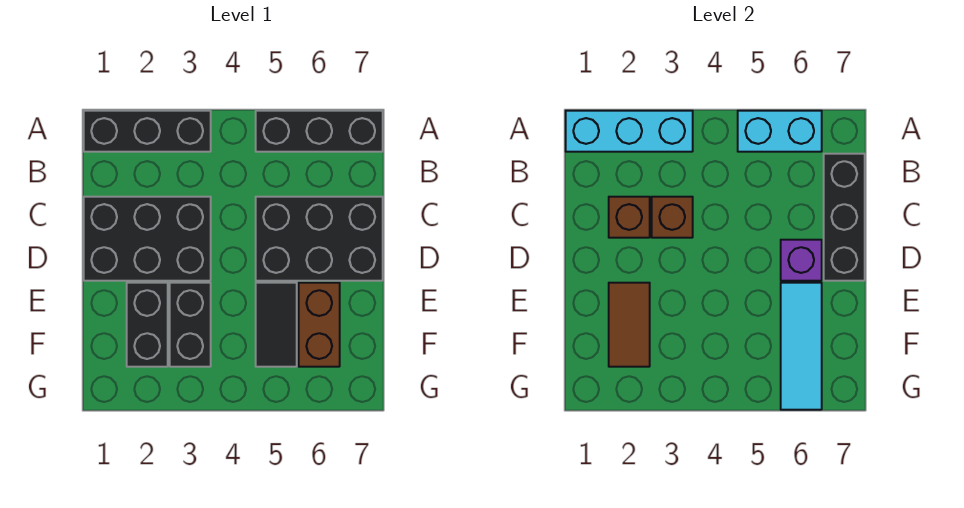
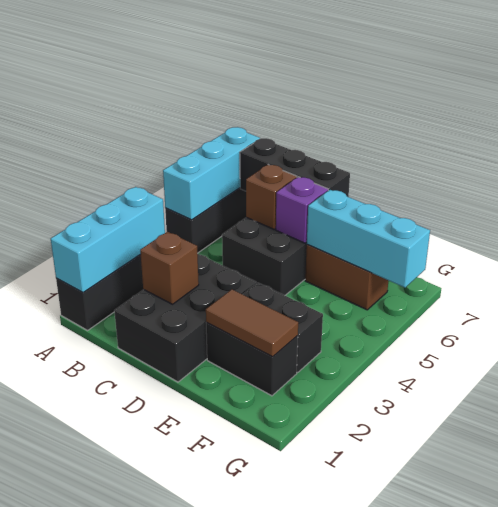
cyan brick A5:A6 level 2 -> cyan brick A5:A7 level 2
brown brick C3 level 2 -> brown brick C6 level 2
black tile E5:F5 level 1 -> none
cyan tile E6:G6 level 2 -> cyan brick E6:G6 level 2

